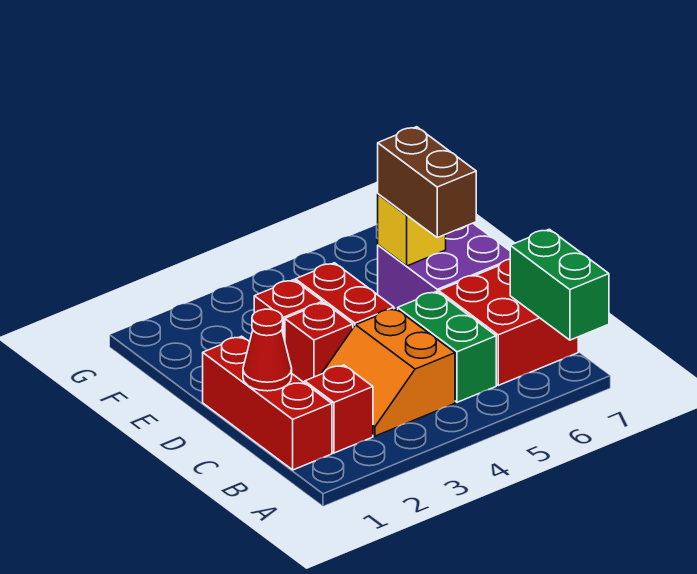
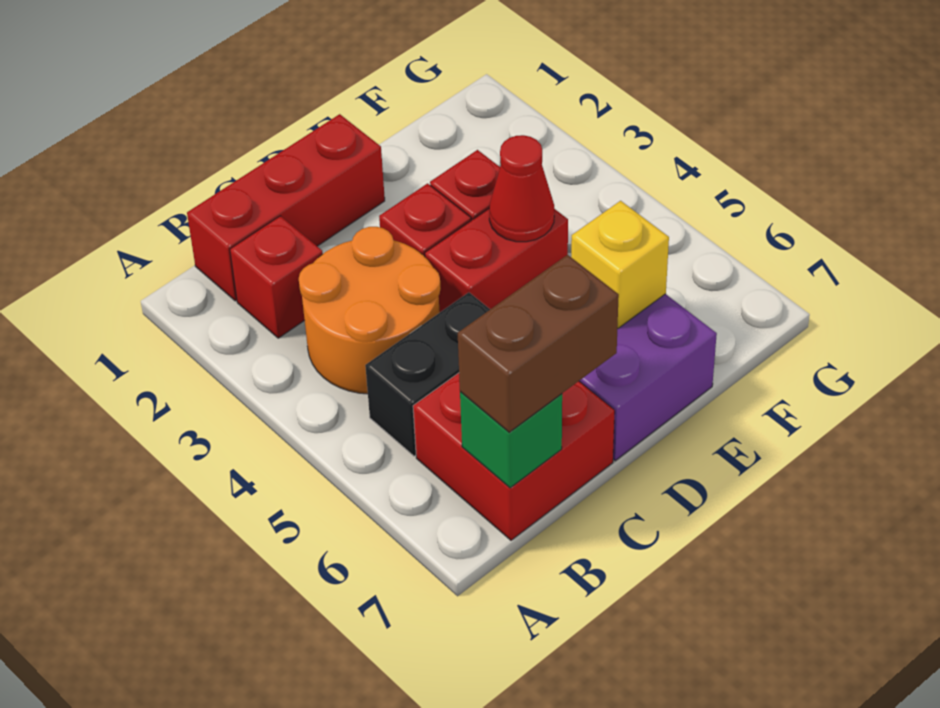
green brick A7:B7 level 2 -> green brick B7 level 2
orange slope B3:C4 level 1 top 4 -> orange round brick B3:C4 level 1
green brick B5:C5 level 1 -> black brick B5:C5 level 1
red cone C1 level 2 -> red cone E4 level 2
brown brick D6:E6 level 3 -> brown brick B7:C7 level 3

